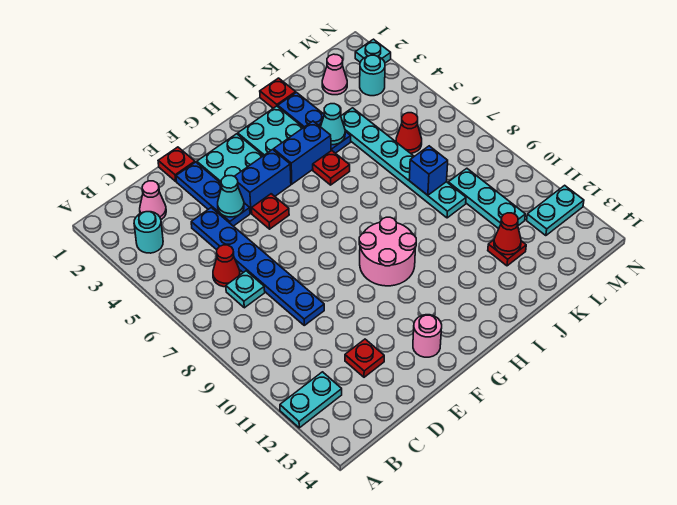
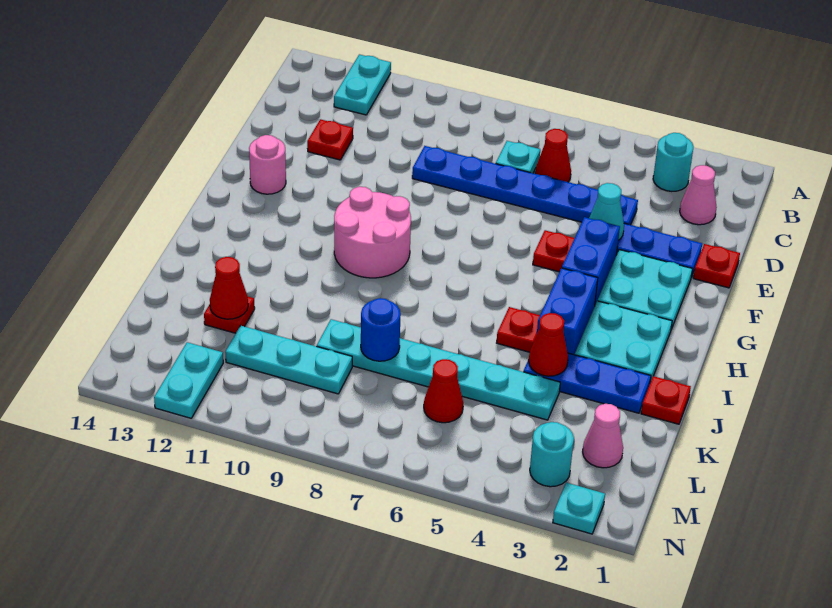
cyan cone J4 level 2 -> red cone J4 level 2
blue brick K8 level 2 -> blue round brick K8 level 2

